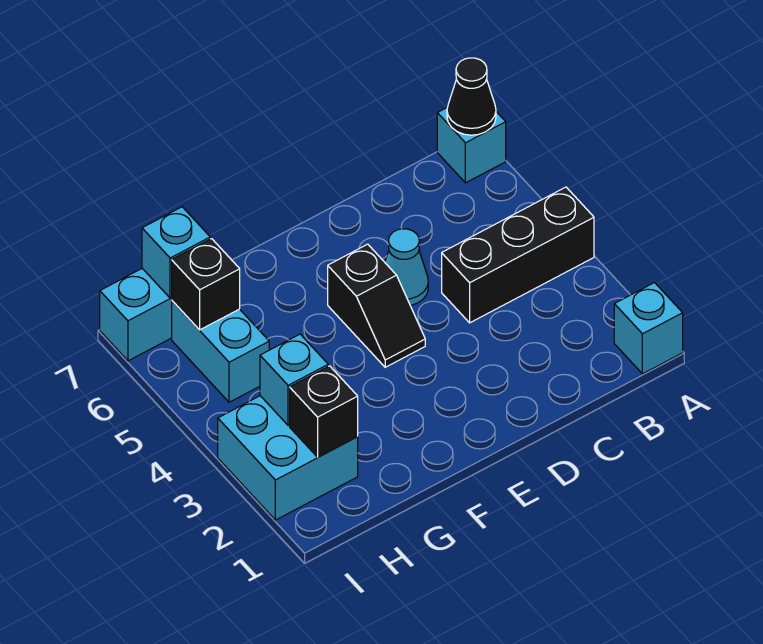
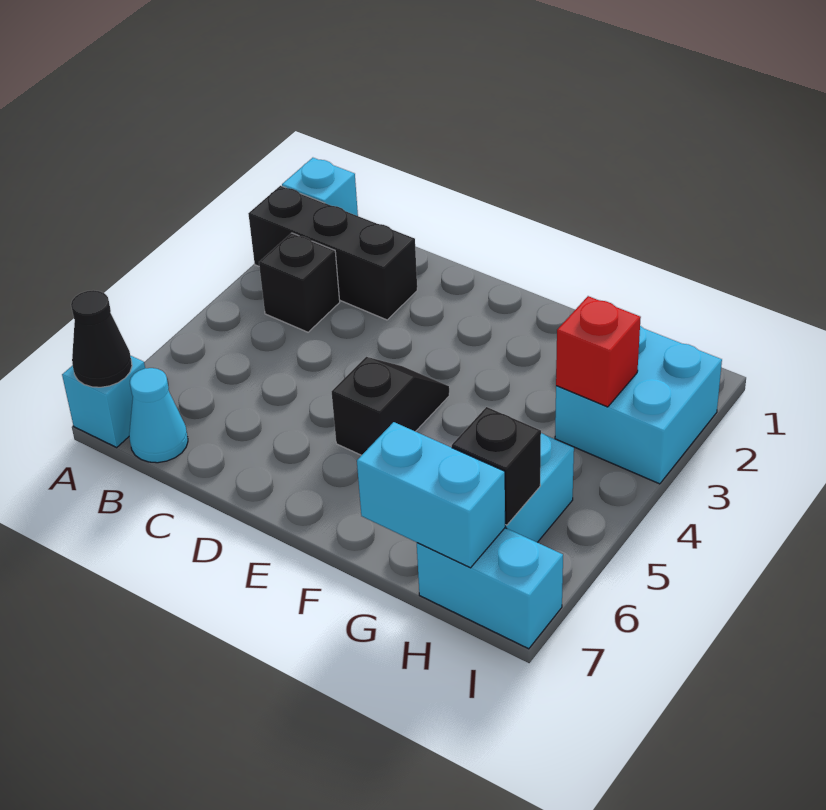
black brick A4:C4 level 1 -> black brick A2:C2 level 1
cyan cone D5 level 1 -> cyan cone B7 level 1
black brick H2 level 2 -> black brick B3 level 1
cyan brick H3 level 2 -> red brick H3 level 2
cyan brick H7 level 2 -> cyan brick G7:H7 level 2

